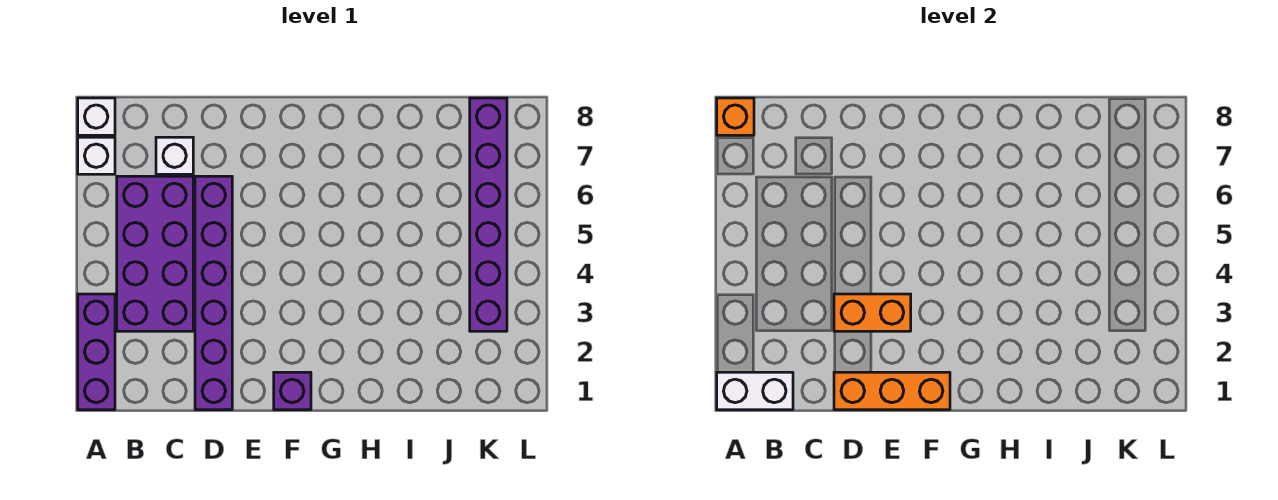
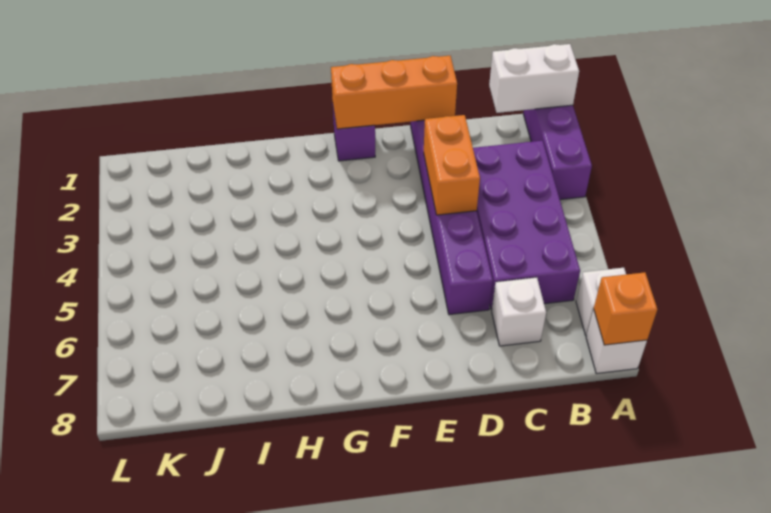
orange brick D3:E3 level 2 -> orange brick D3:D4 level 2
purple brick K3:K8 level 1 -> none

